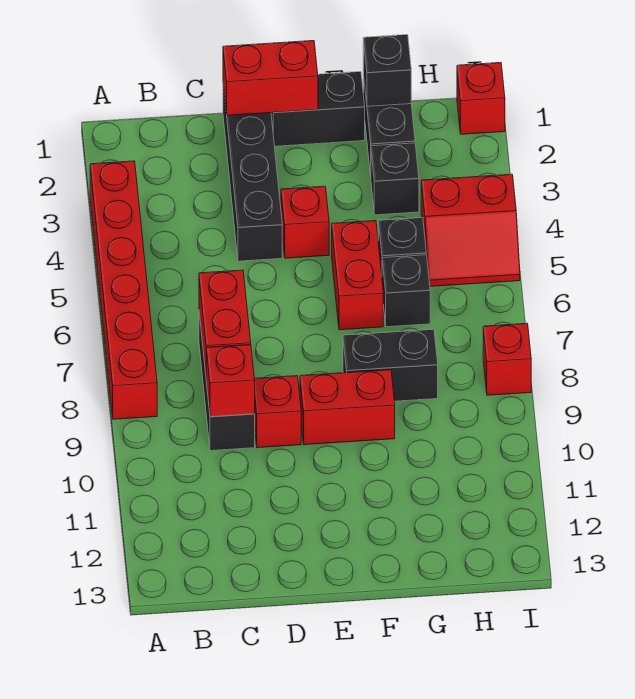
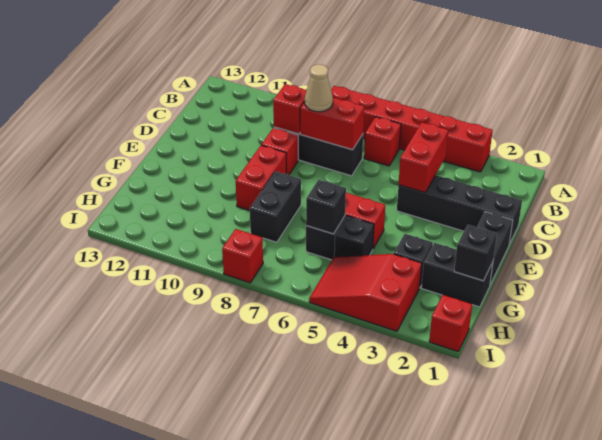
none -> tan cone C8 level 3
red brick D1:E1 level 2 -> red brick C4:D4 level 2
red brick E4 level 1 -> red brick B6 level 1
none -> black brick G6 level 2
red slope H4:I5 level 1 top 4 -> red slope H3:I5 level 1 top 3

